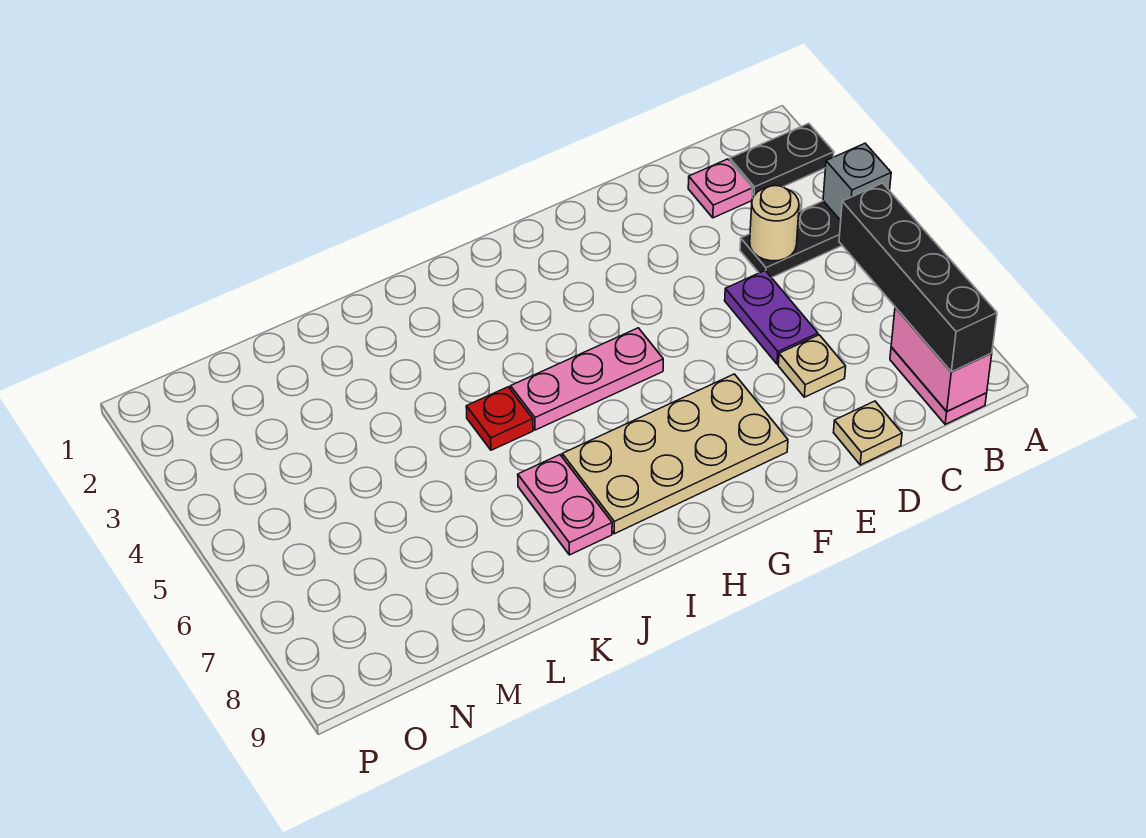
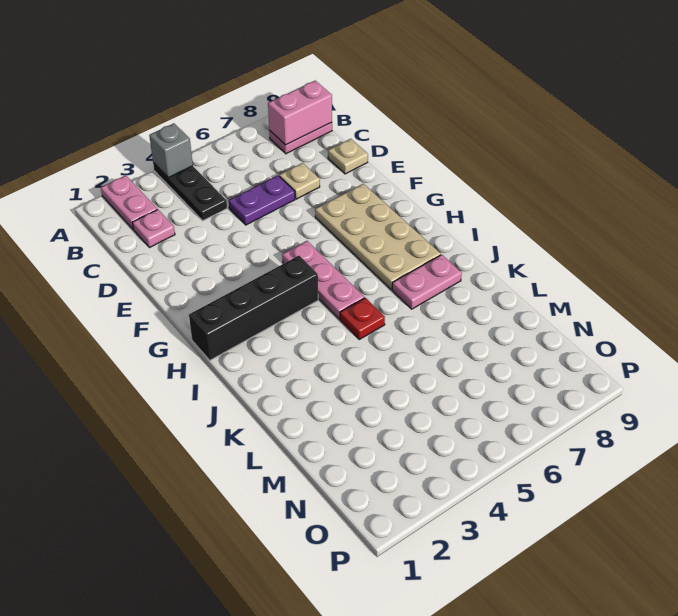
black plate A2:B2 level 1 -> pink plate A2:B2 level 1
black brick B6:B9 level 3 -> black brick H1:H4 level 1
tan round brick C4 level 2 -> none

